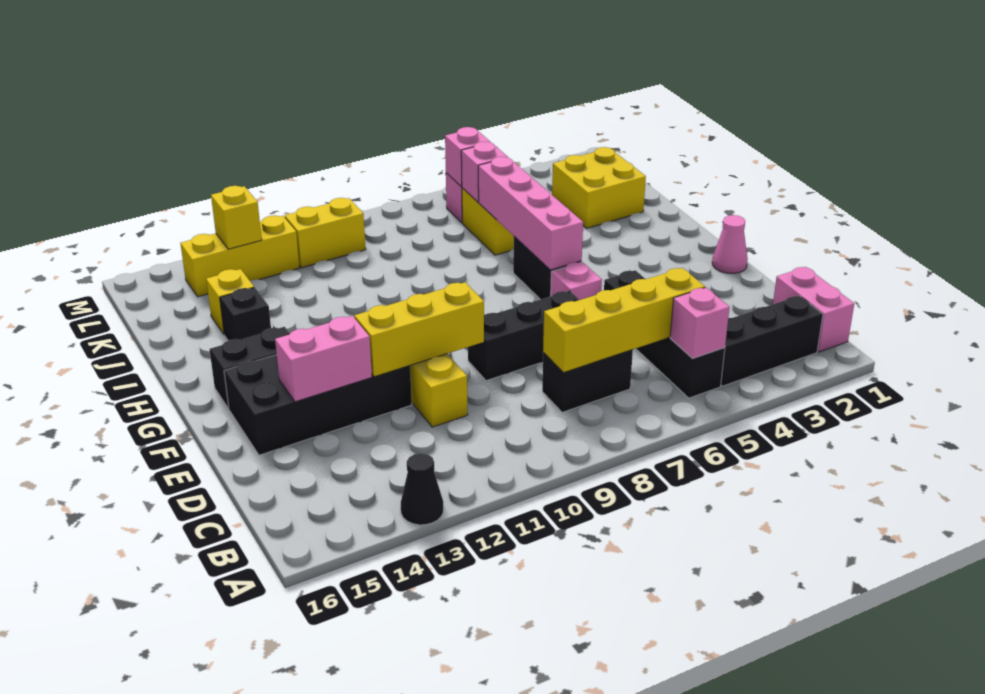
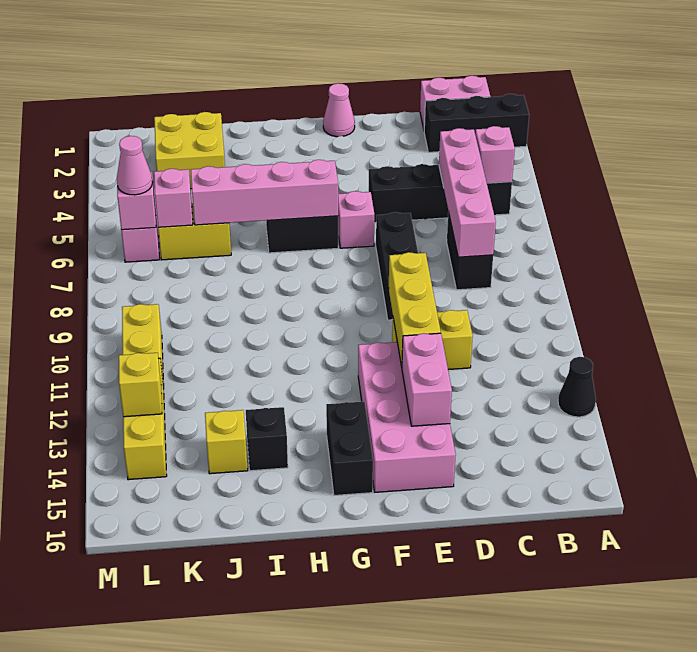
black brick B2:B4 level 1 -> black brick A2:C2 level 1
yellow brick C5:C8 level 2 -> pink brick C5:C8 level 2
black brick E12:F15 level 1 -> pink brick E12:F15 level 1
none -> pink cone L6 level 3

